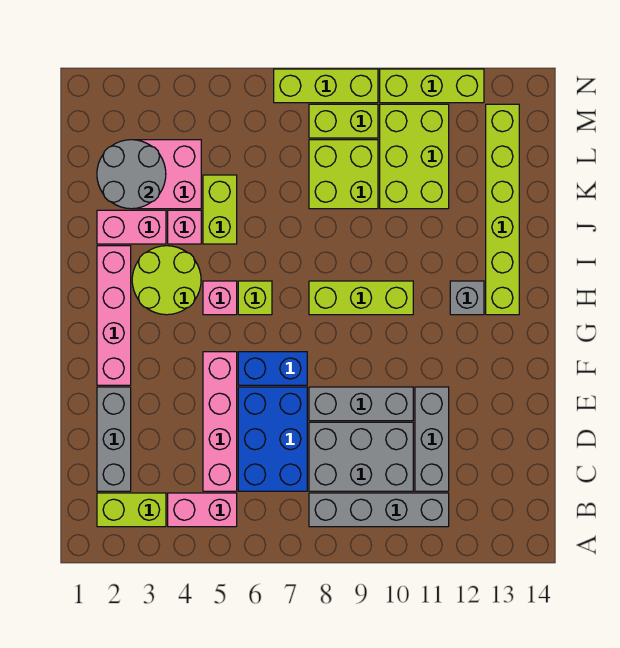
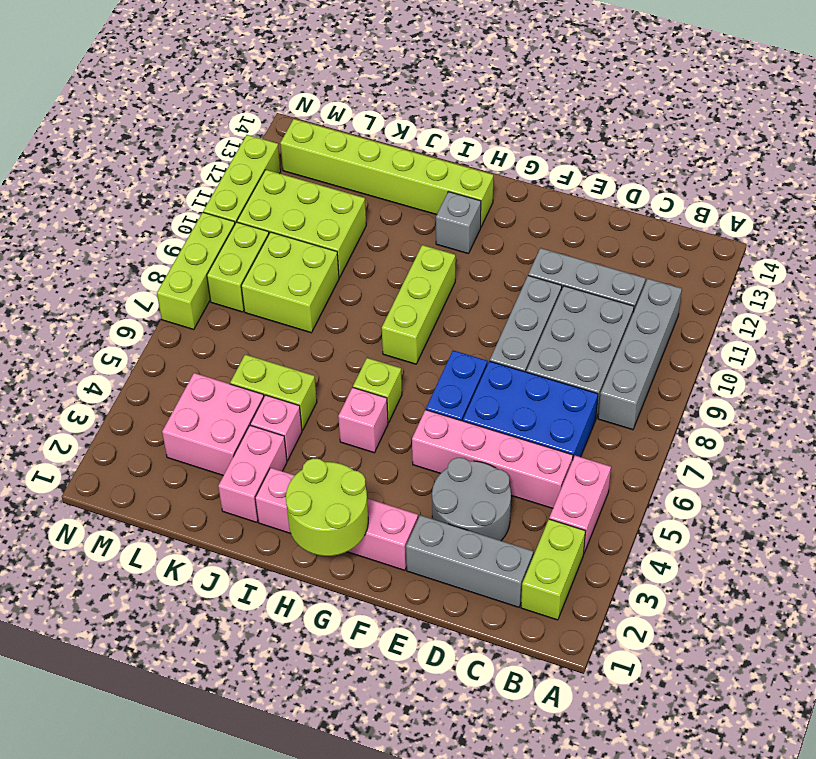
lime round brick H3:I4 level 1 -> lime round brick G1:H2 level 2
grey round brick K2:L3 level 2 -> grey round brick D3:E4 level 1

